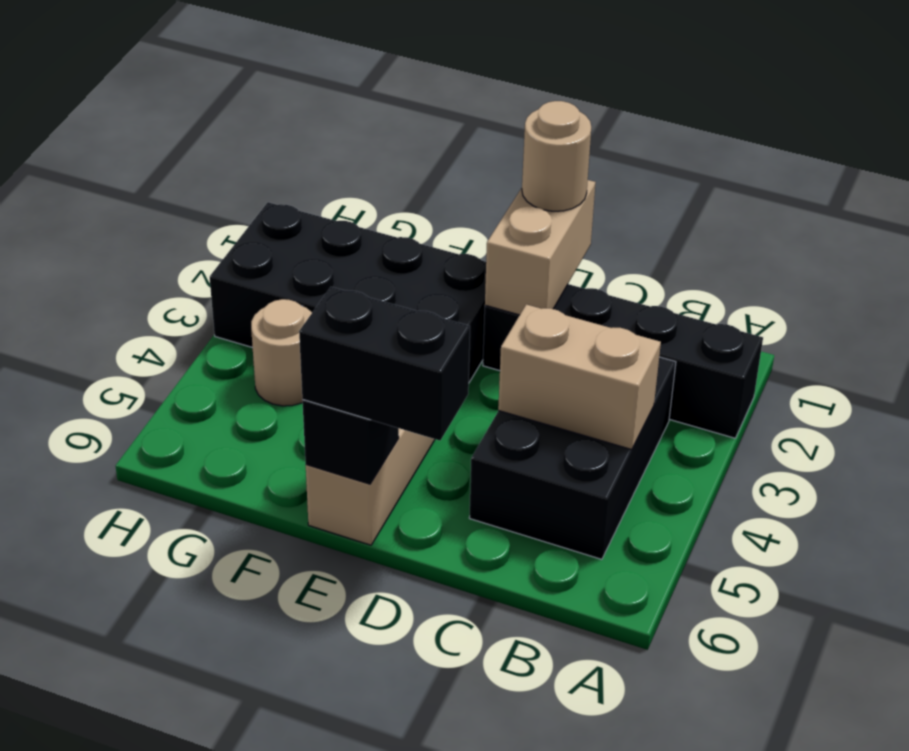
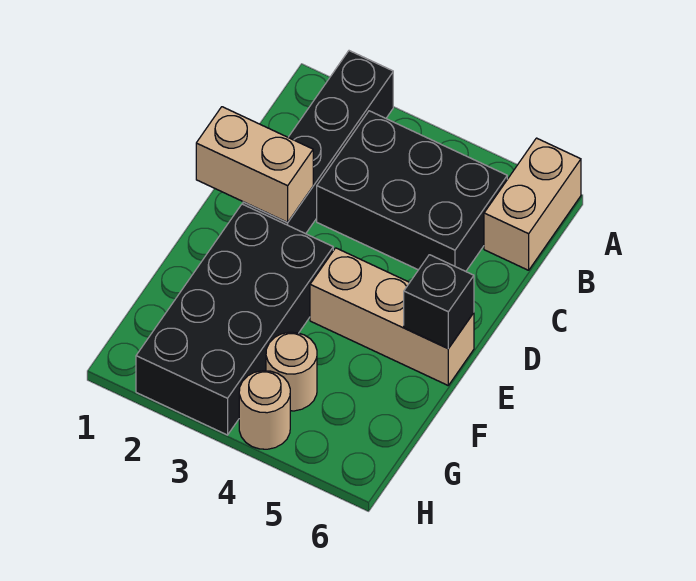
tan brick B4:C4 level 2 -> tan brick A6:B6 level 1
tan round brick D1 level 3 -> tan round brick H4 level 1
black brick D6:E6 level 3 -> none

